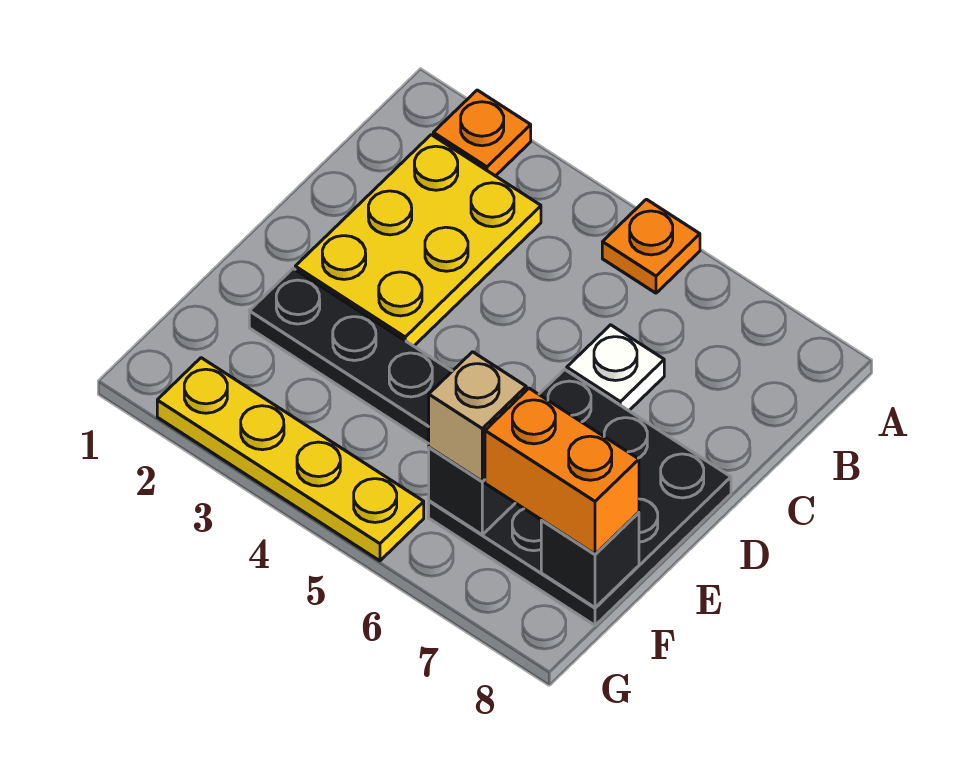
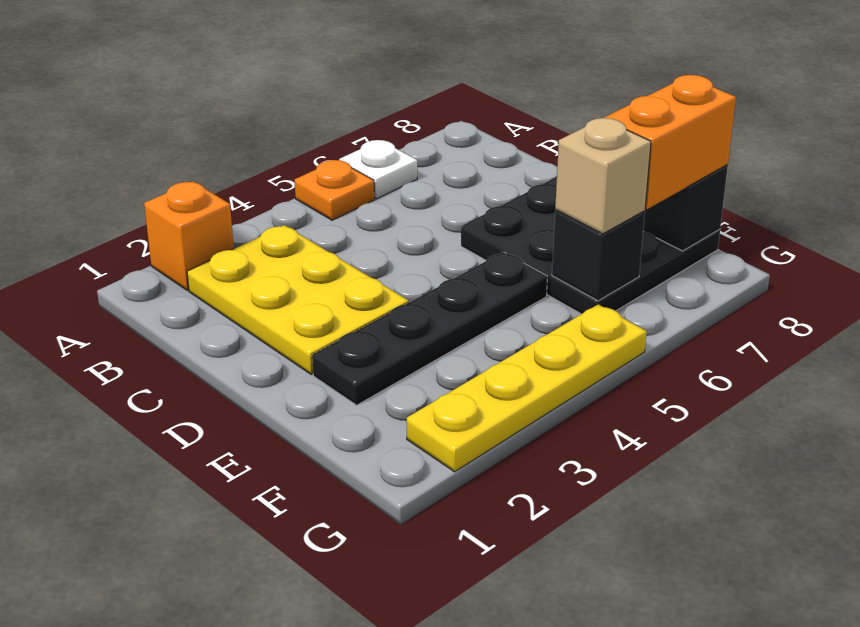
orange plate A2 level 1 -> orange brick A2 level 1
white plate C6 level 1 -> white plate A6 level 1

